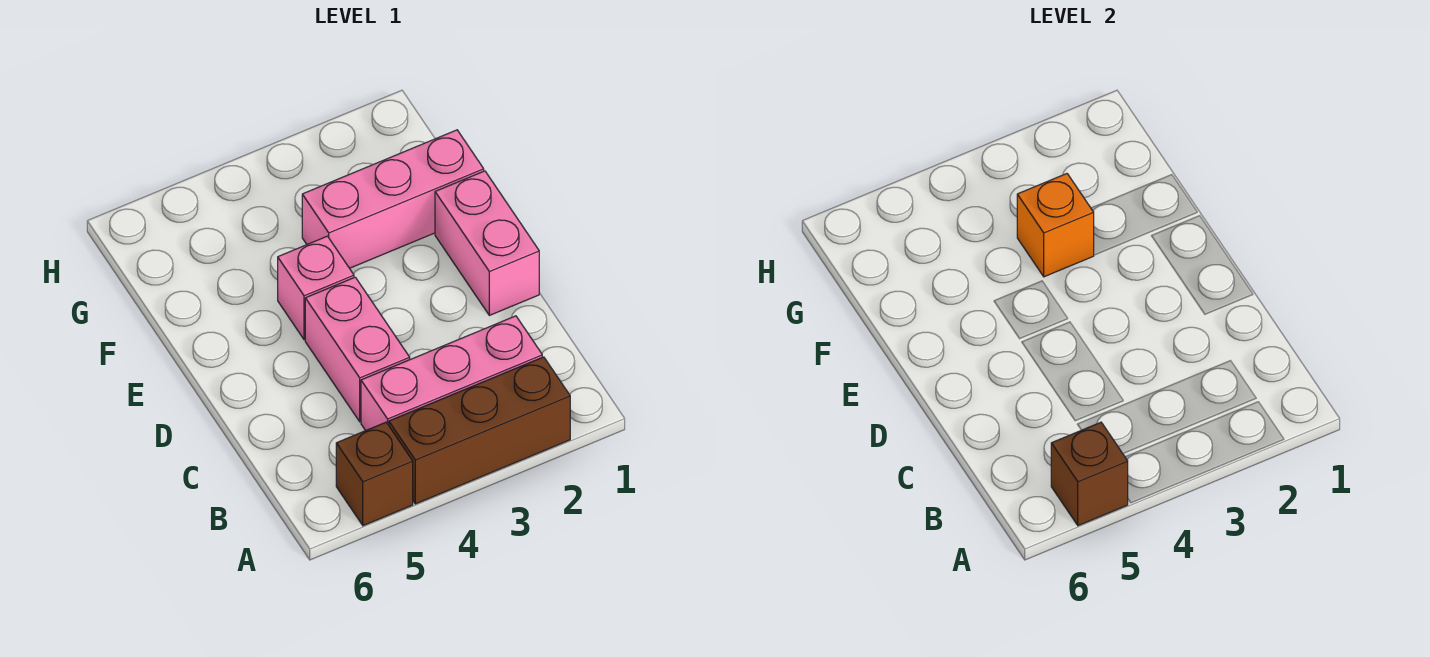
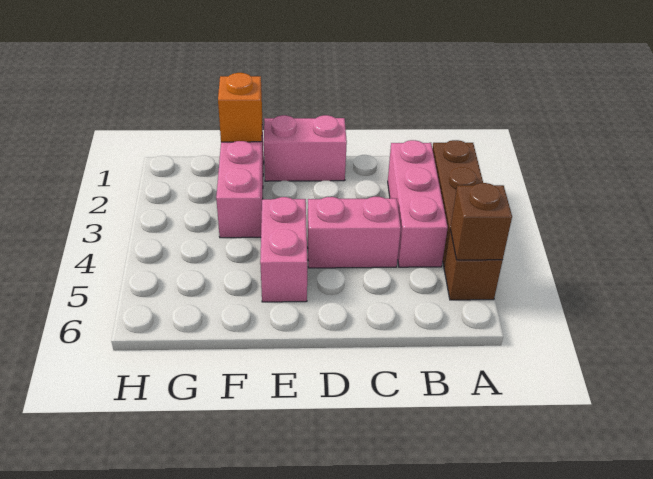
pink brick E4 level 1 -> pink brick E4:E5 level 1
orange brick F3 level 2 -> orange brick F1 level 2

